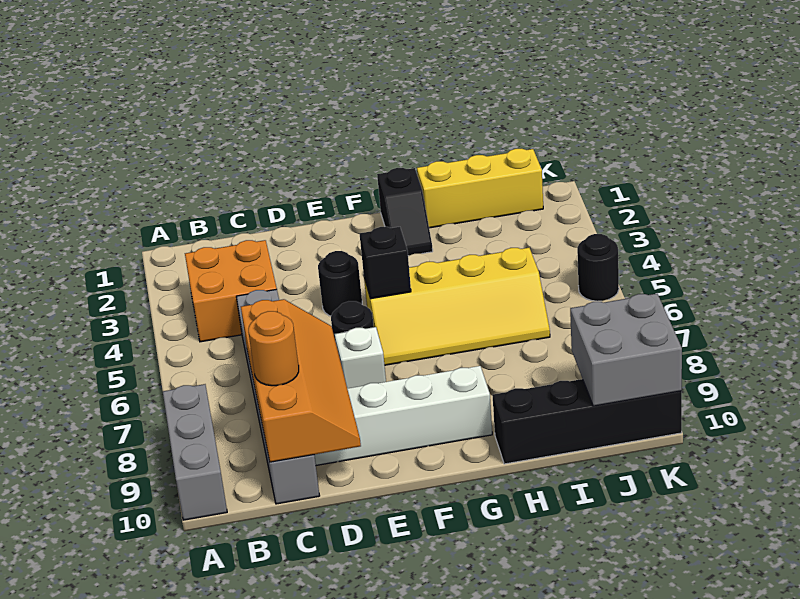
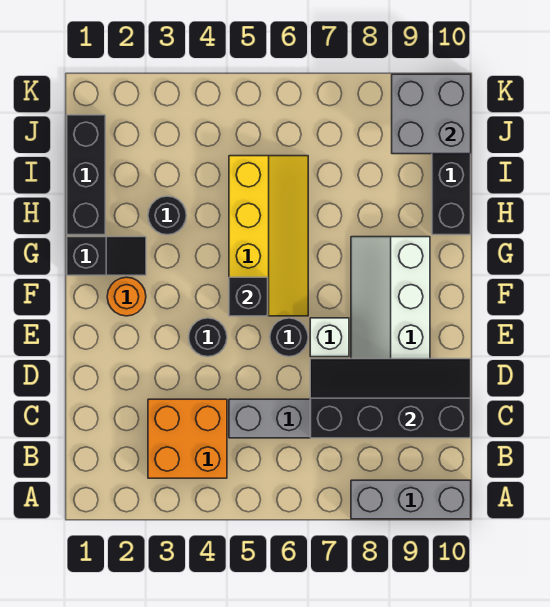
orange slope C7:D10 level 2 top C -> black slope C7:D10 level 2 top C
orange round brick C9 level 3 -> orange round brick F2 level 1
yellow brick H1:J1 level 1 -> black brick H1:J1 level 1
black round brick K5 level 1 -> black round brick H3 level 1

